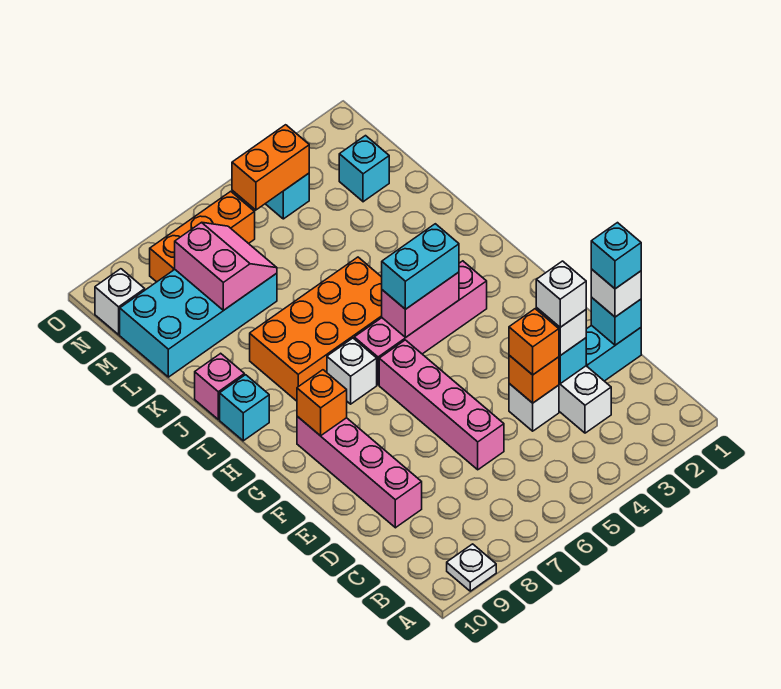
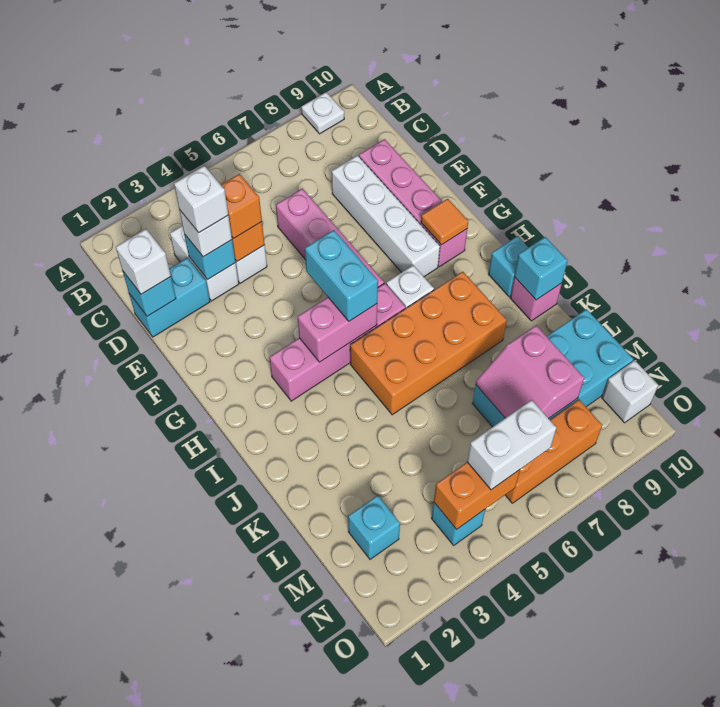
cyan brick D1 level 4 -> cyan brick J10 level 2
none -> white brick D8:G8 level 1
orange brick G9 level 2 -> orange tile G9 level 2
cyan brick H4:H5 level 3 -> cyan brick G5:H5 level 3
none -> white brick N5:N6 level 3

